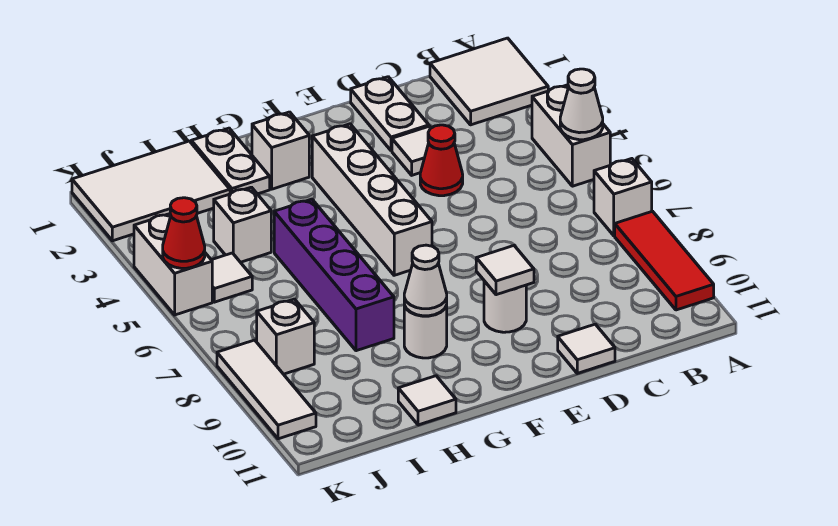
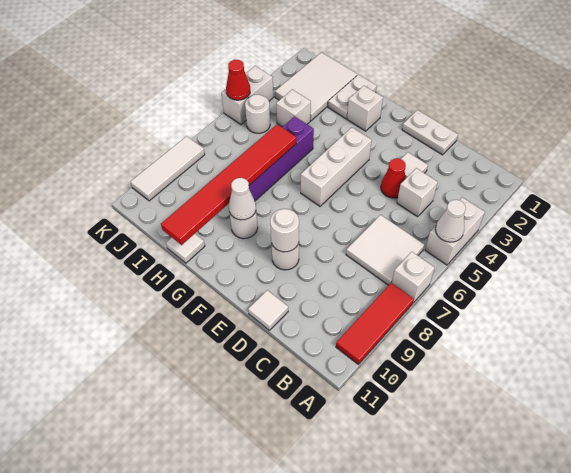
white tile A1:B2 level 1 -> white tile B6:C7 level 1
white plate D1:D2 level 1 -> white plate D1:E1 level 1
white tile E9 level 2 -> white round brick E9 level 2
white brick F3:F6 level 1 -> white brick F4:F6 level 1
none -> red tile H6:H11 level 2
white tile I1:K2 level 1 -> white tile I1:J3 level 1
white tile J5 level 1 -> white round brick J5 level 1
white brick J8 level 1 -> white brick C4 level 1

